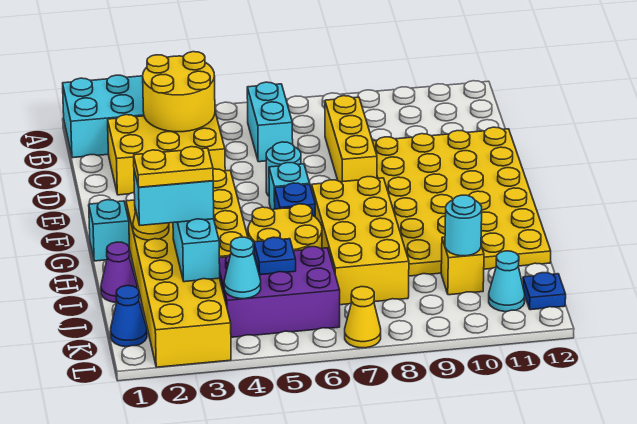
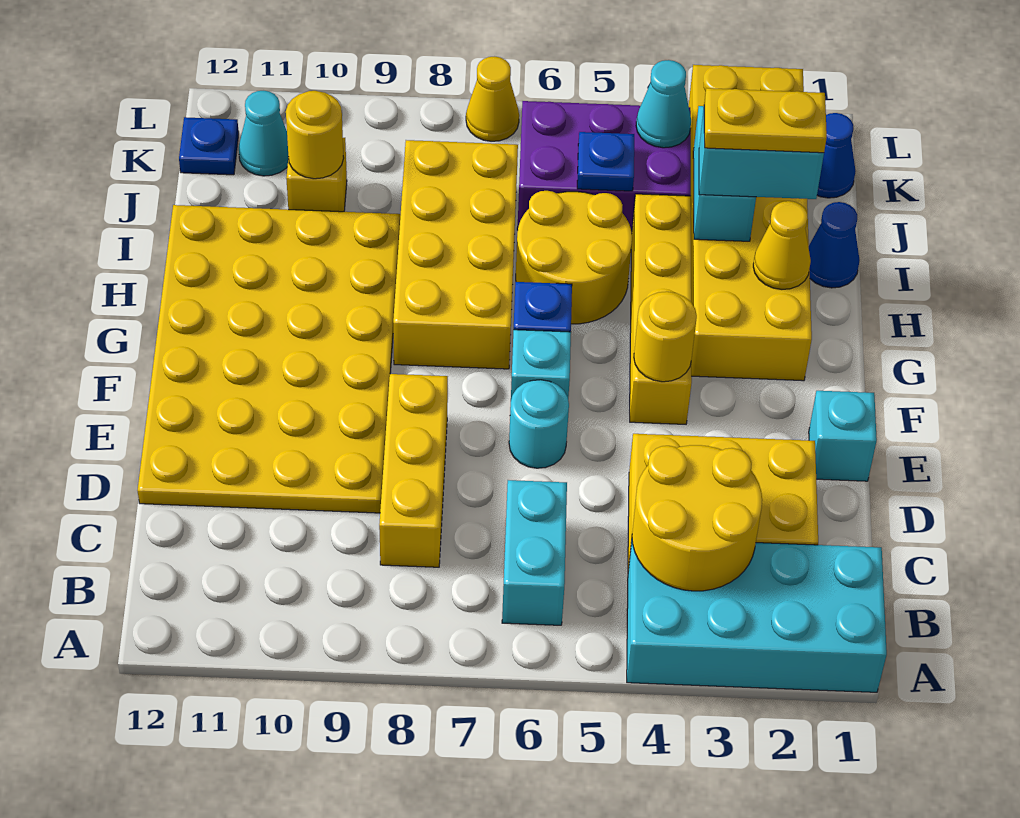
none -> yellow round brick F4 level 2
cyan brick G1 level 1 -> cyan brick E1 level 1
purple cone I1 level 1 -> blue cone I1 level 1
cyan round brick J10 level 2 -> yellow round brick J10 level 2

